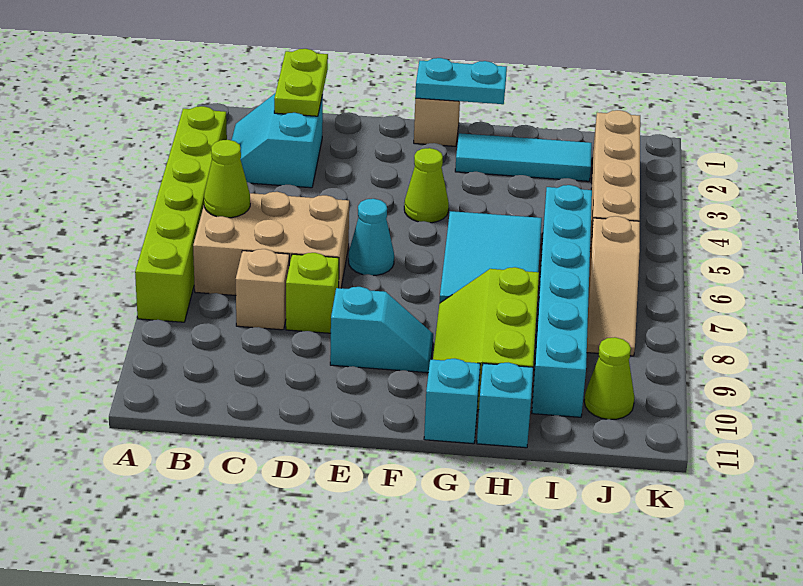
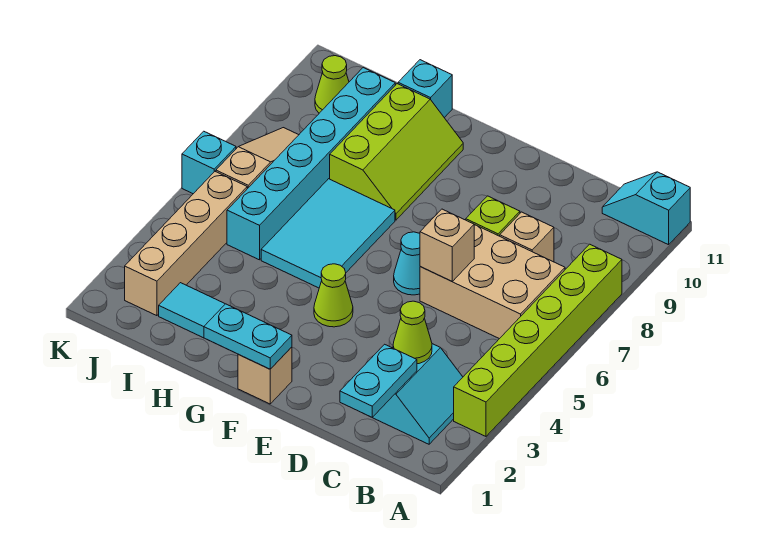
lime cone B6 level 2 -> lime cone C3 level 2
lime plate C1:C2 level 2 -> cyan plate C1:C2 level 2
none -> tan brick D6 level 2
cyan slope E9:F9 level 1 top E -> cyan slope A11:B11 level 1 top A
cyan brick G11 level 1 -> cyan brick K6 level 1

